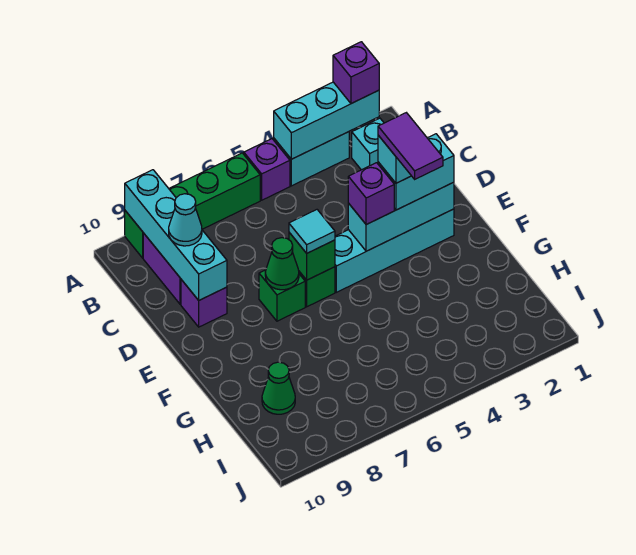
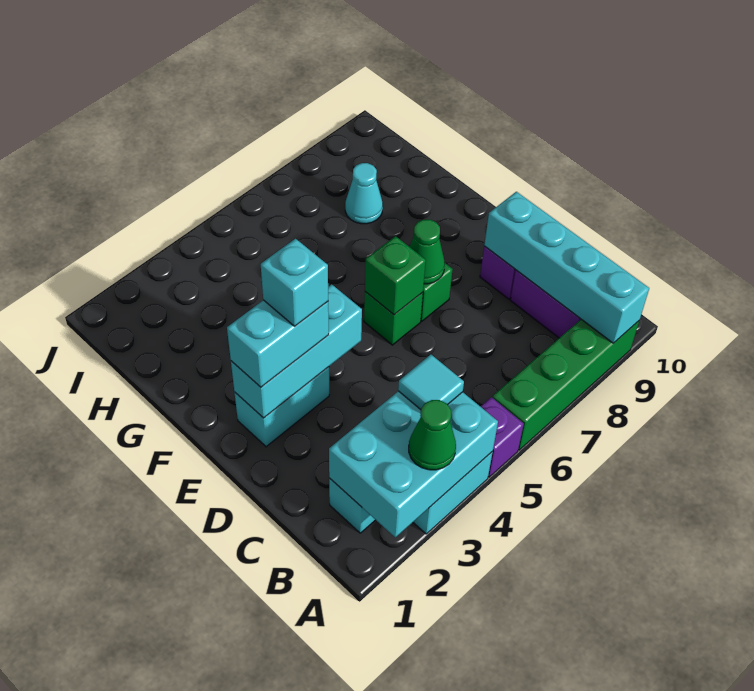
cyan brick A2:A4 level 2 -> cyan brick A2:B4 level 2
purple brick A2 level 3 -> none
cyan cone C9 level 3 -> cyan cone H8 level 1
cyan brick E2:E5 level 1 -> cyan brick E2:E3 level 1
purple tile E3:F3 level 5 -> none
purple brick E4 level 3 -> none
cyan tile E6 level 3 -> cyan tile B4 level 3
green cone H9 level 1 -> green cone A3 level 3

